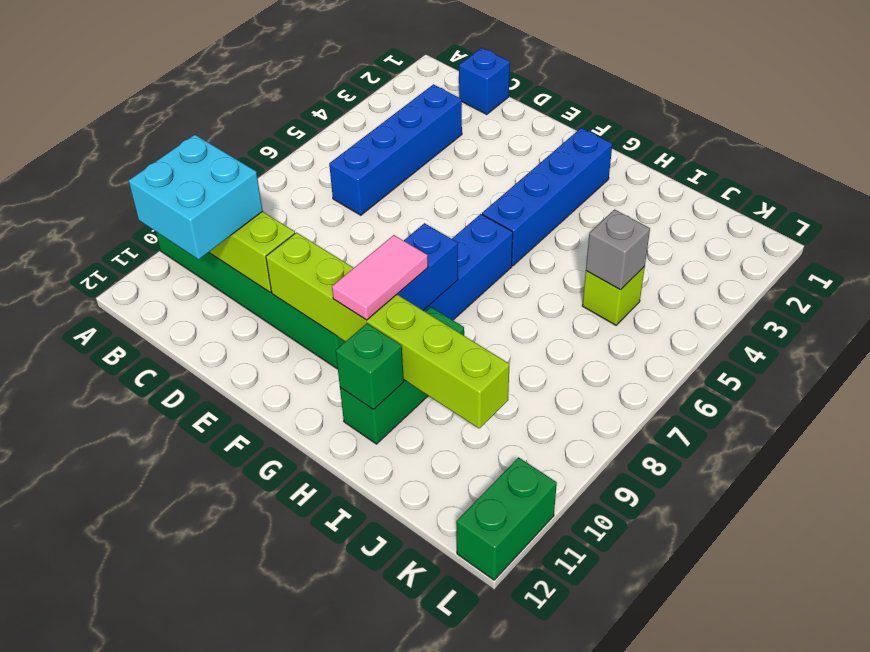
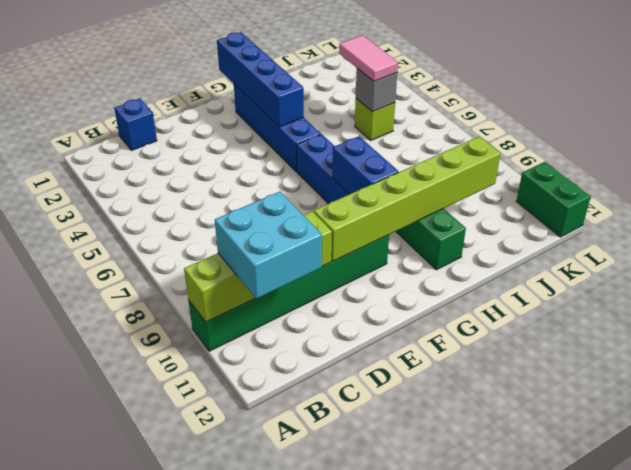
blue brick C3:C6 level 1 -> blue brick G1:G4 level 2
pink tile G9:G10 level 3 -> pink tile J4:J5 level 3
green brick H11 level 2 -> none

